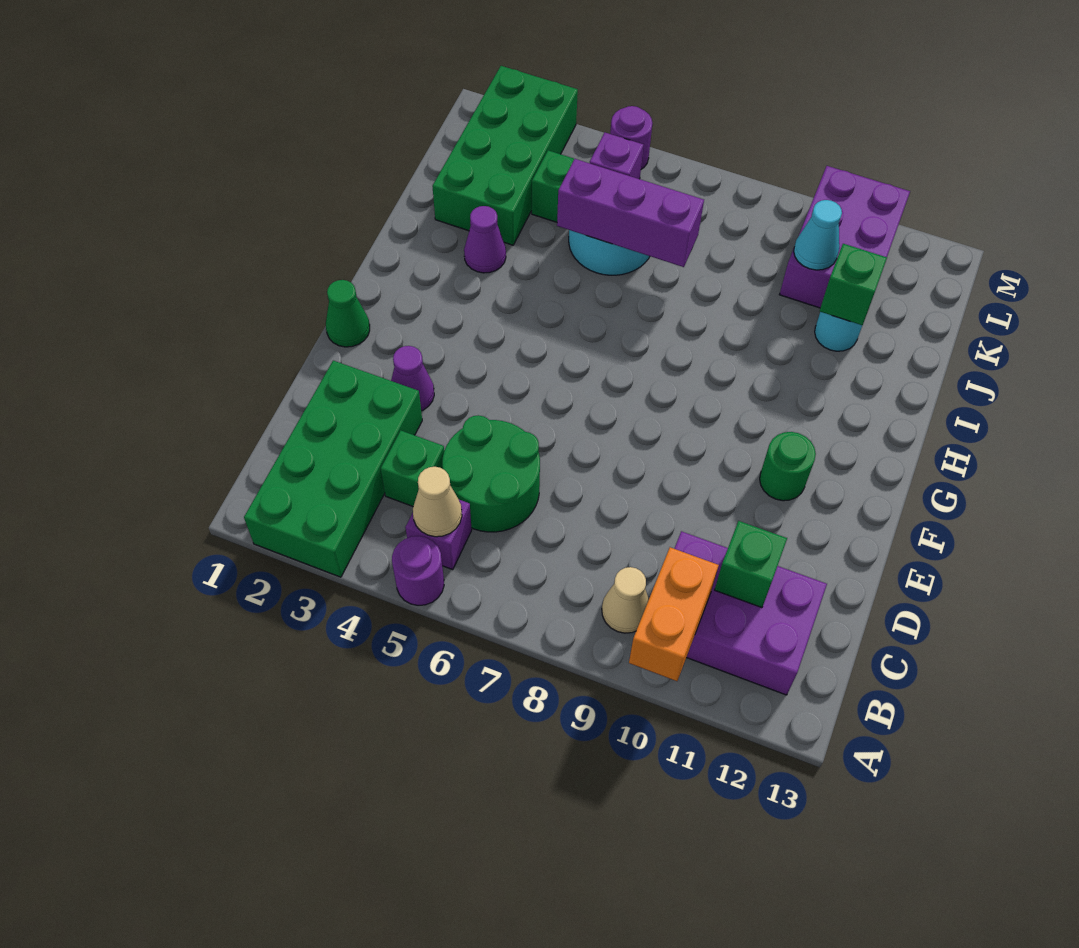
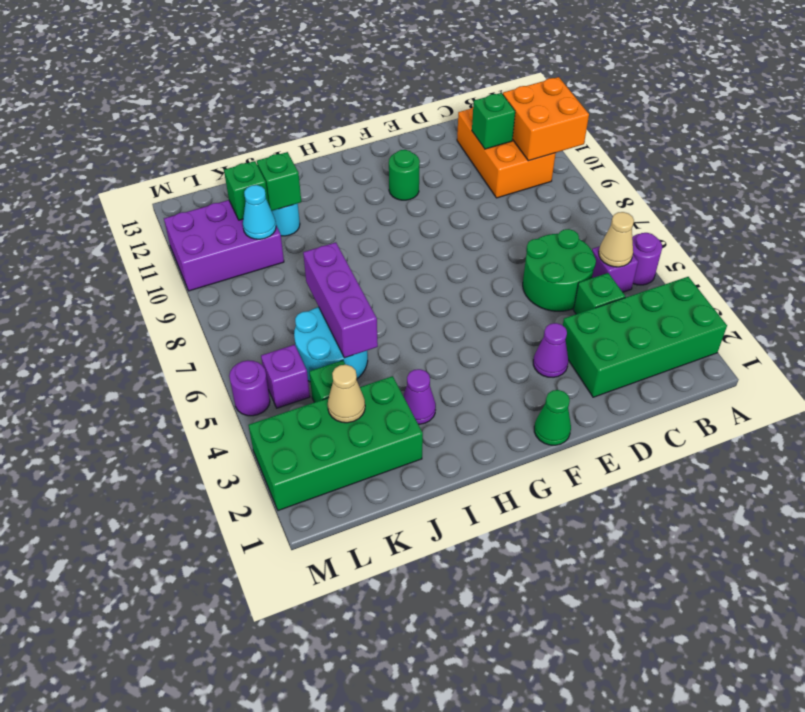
orange brick A10:B10 level 2 -> orange brick A10:B11 level 2
tan cone B9 level 1 -> tan cone K3 level 2
purple brick B10:C12 level 1 -> orange brick B10:C12 level 1
none -> green brick K11 level 2

